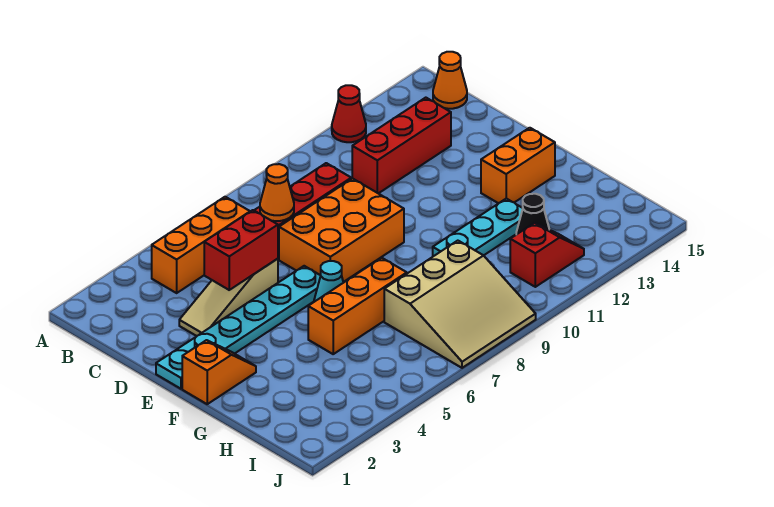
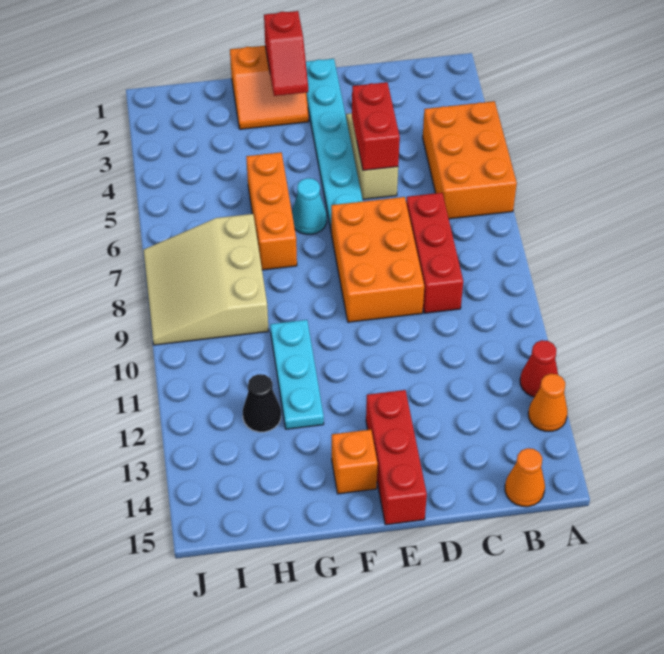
orange brick B4:B6 level 1 -> orange brick A4:B6 level 1
orange cone C7 level 2 -> orange cone A13 level 1
red brick C11:C13 level 1 -> red brick E13:E15 level 1
orange slope F1:F2 level 1 top 1 -> orange slope F1:G2 level 1 top 1
orange brick F13:F14 level 1 -> orange brick F14 level 1
red slope I11:I12 level 1 top 11 -> red slope F1:F2 level 2 top 1

